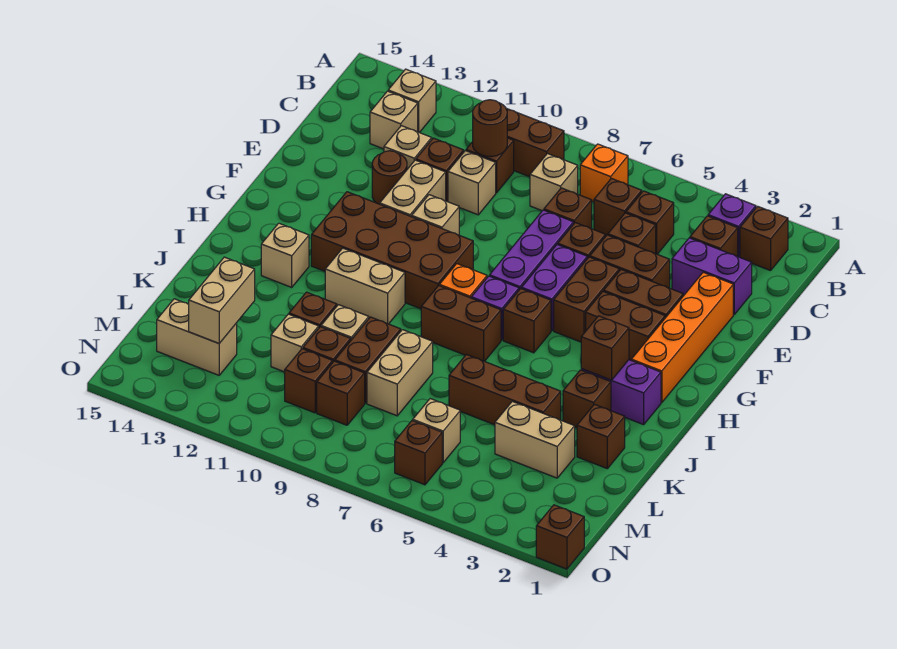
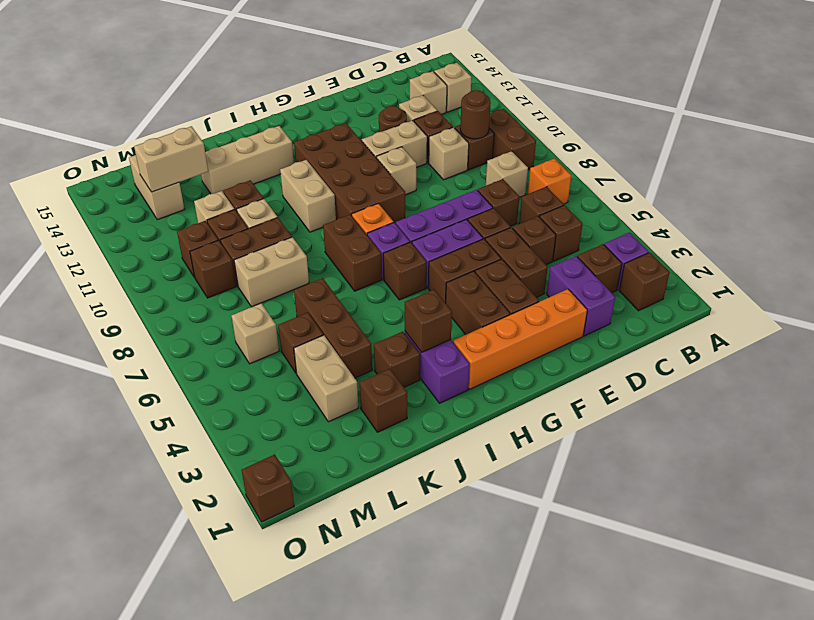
tan brick I13 level 1 -> tan brick I13:K13 level 1
brown brick N6 level 1 -> brown brick L5 level 1

